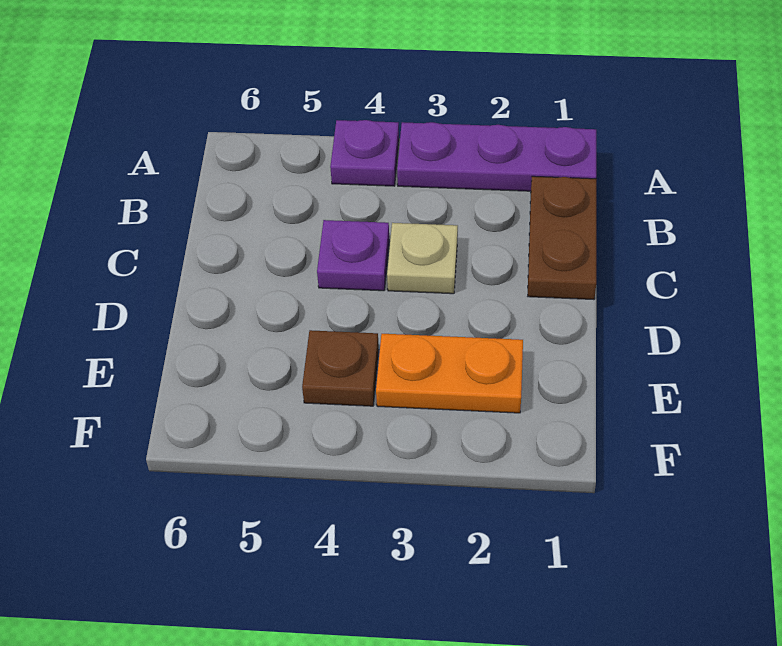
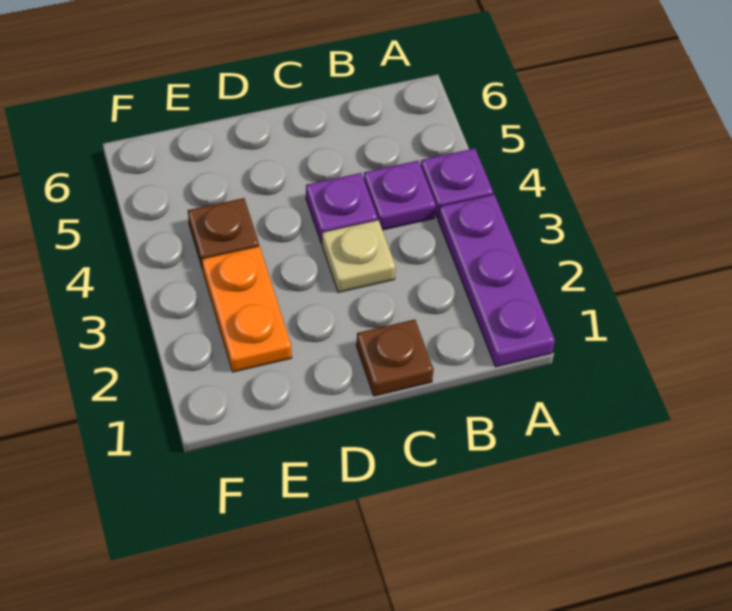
brown plate B1:C1 level 1 -> brown plate C1 level 1
none -> purple plate B4 level 1

